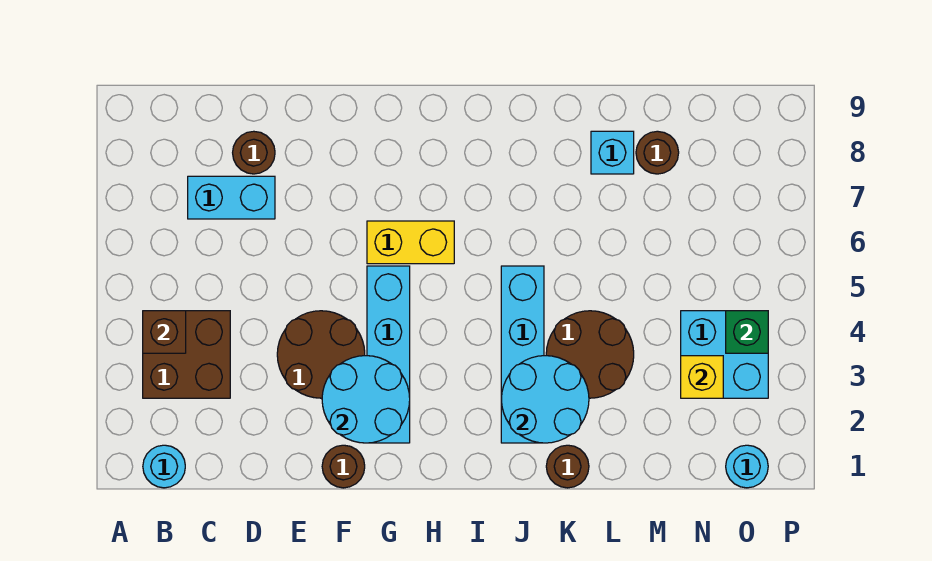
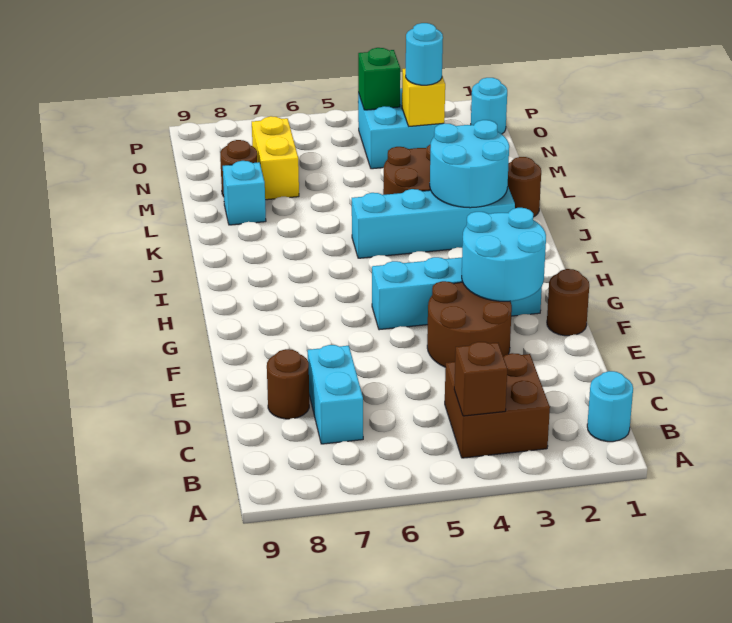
yellow brick G6:H6 level 1 -> yellow brick M7:N7 level 1
none -> cyan round brick N3 level 3

